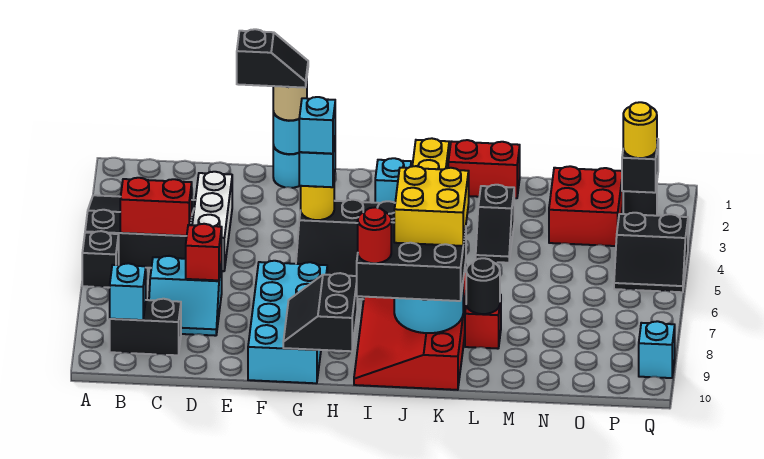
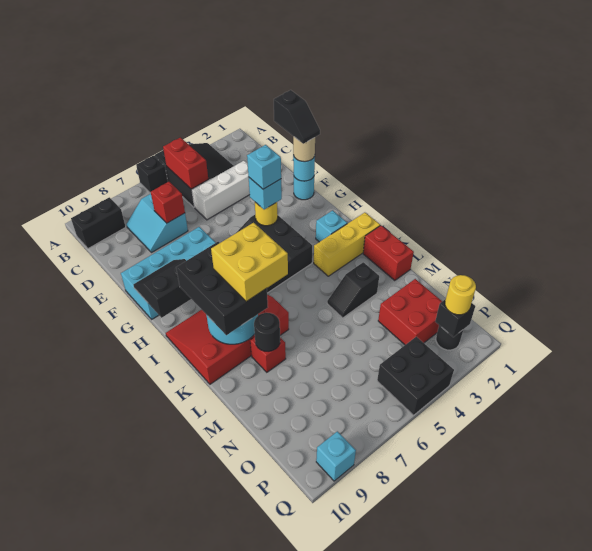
black brick B9:C9 level 1 -> black brick B9:B10 level 1
cyan brick B9 level 2 -> none
red round brick I9 level 4 -> none
black slope P4:Q5 level 1 top 4 -> black brick P4:Q5 level 1

